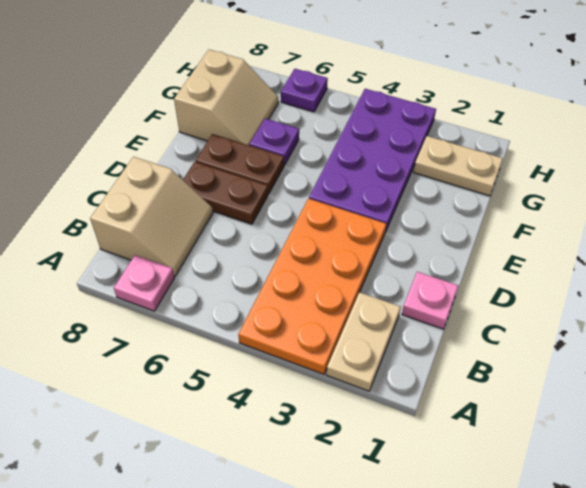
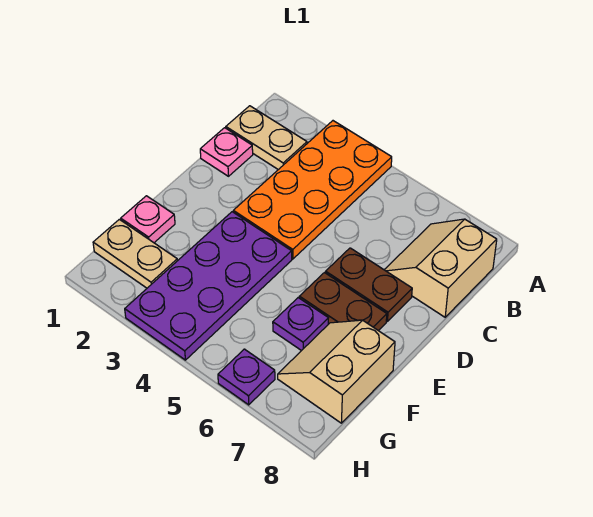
tan plate A2:B2 level 1 -> tan plate B1:B2 level 1
pink plate A7 level 1 -> pink plate F1 level 1

